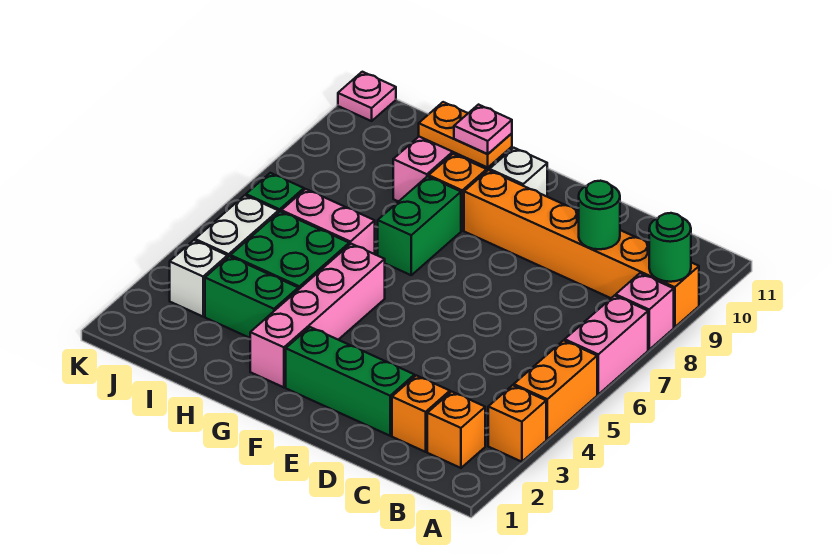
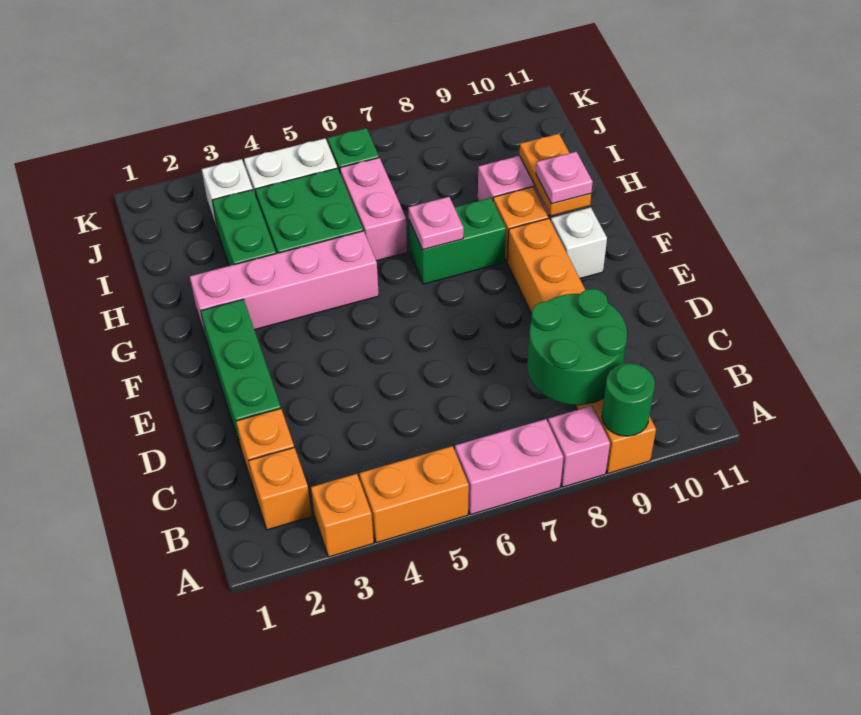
green round brick C9 level 2 -> green round brick B8:C9 level 2
pink plate K11 level 1 -> pink plate G7 level 2

